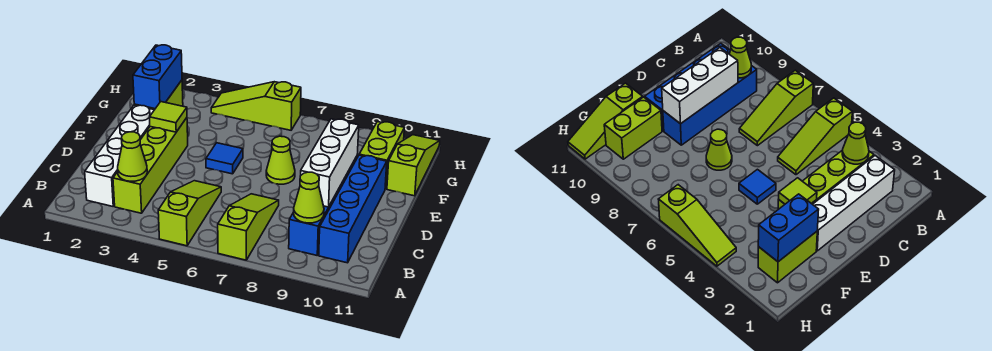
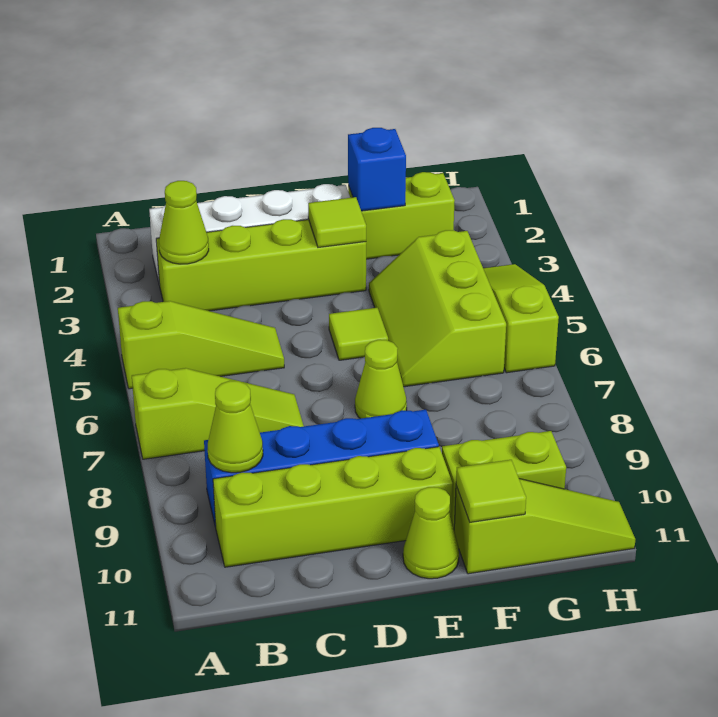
blue brick B10:E10 level 1 -> lime brick B10:E10 level 1
white brick C9:E9 level 2 -> none
blue tile E5 level 1 -> lime tile E5 level 1
none -> lime cone E11 level 1
blue brick F2:G2 level 2 -> blue brick F2 level 2
none -> lime slope F4:G6 level 1 top G
none -> lime tile F11 level 2

